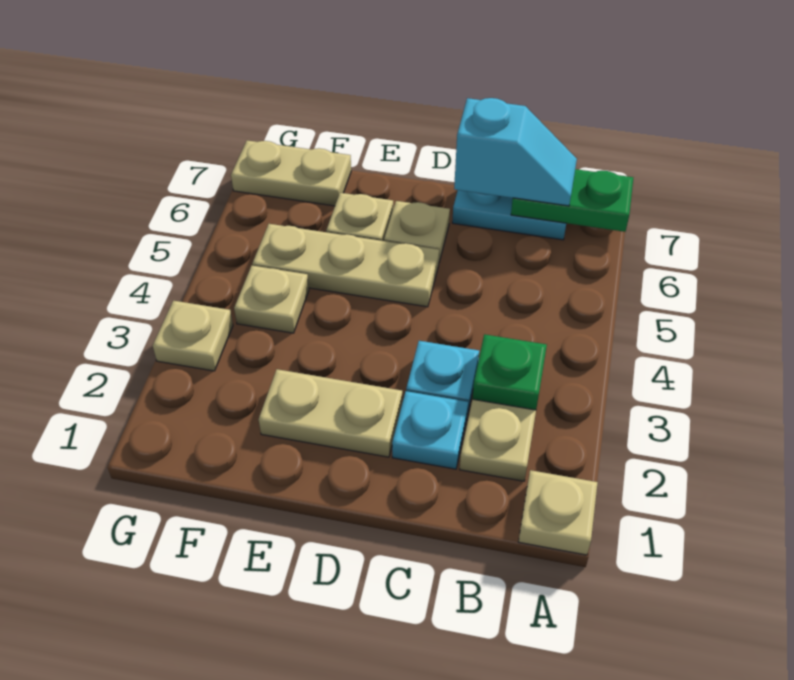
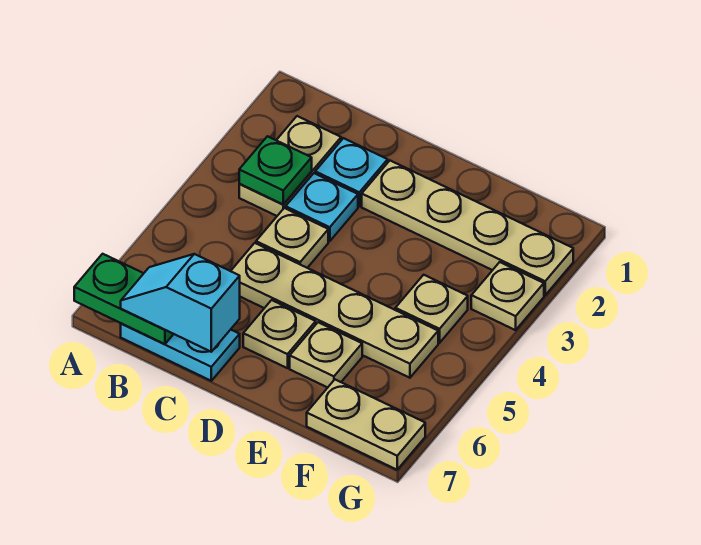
tan plate A1 level 1 -> tan plate C4 level 1
tan plate D2:E2 level 1 -> tan plate D2:G2 level 1
tan plate D5:F5 level 1 -> tan plate C5:F5 level 1

